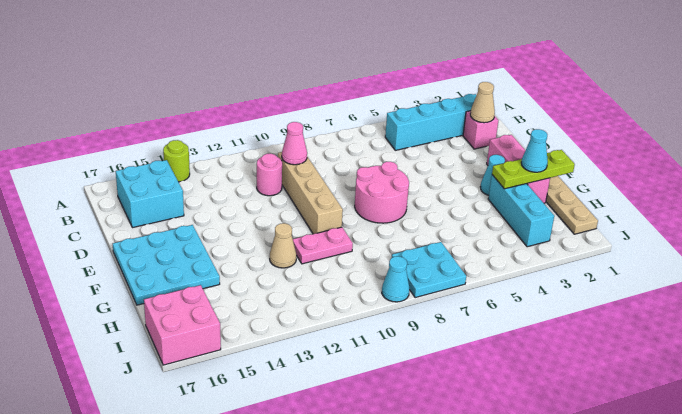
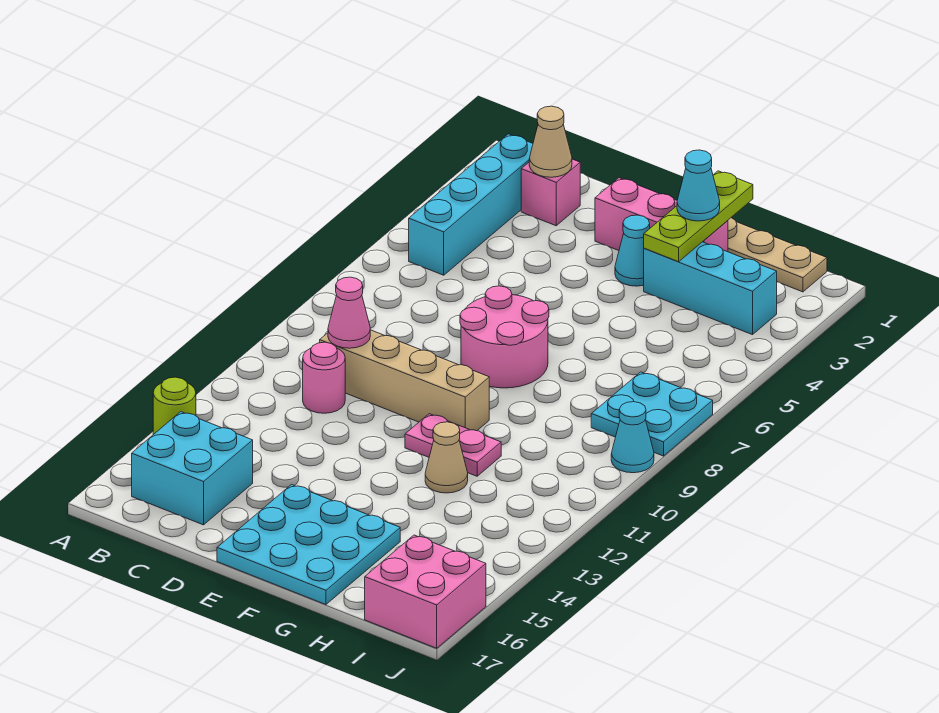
pink plate G10:G11 level 1 -> pink plate F11:G11 level 1

